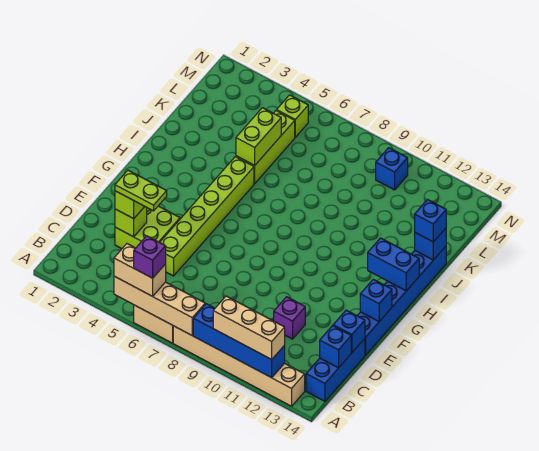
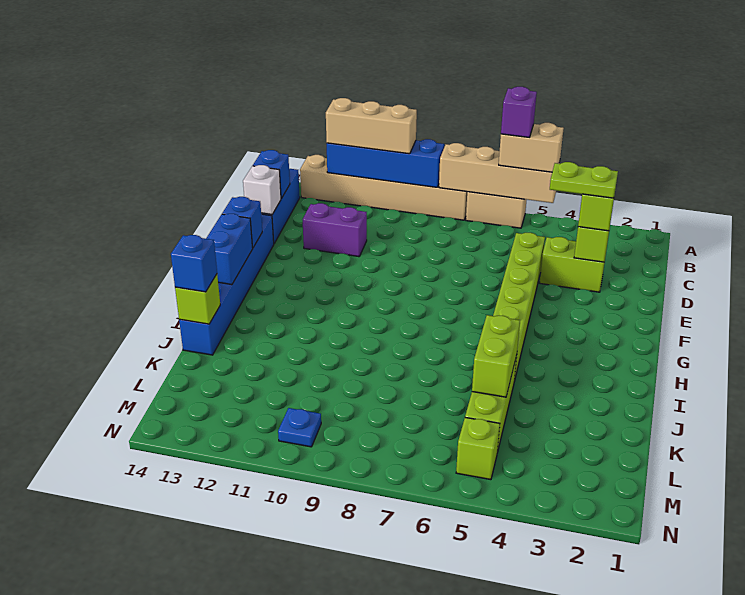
lime brick D3:E4 level 1 -> lime brick D3:D4 level 1
purple brick D11 level 1 -> purple brick D11:D12 level 1
blue brick D14 level 2 -> white brick D14 level 2
blue brick H13:H14 level 2 -> blue brick G14:H14 level 2
blue brick J14 level 2 -> lime brick J14 level 2
blue brick M10 level 1 -> blue plate M10 level 1

